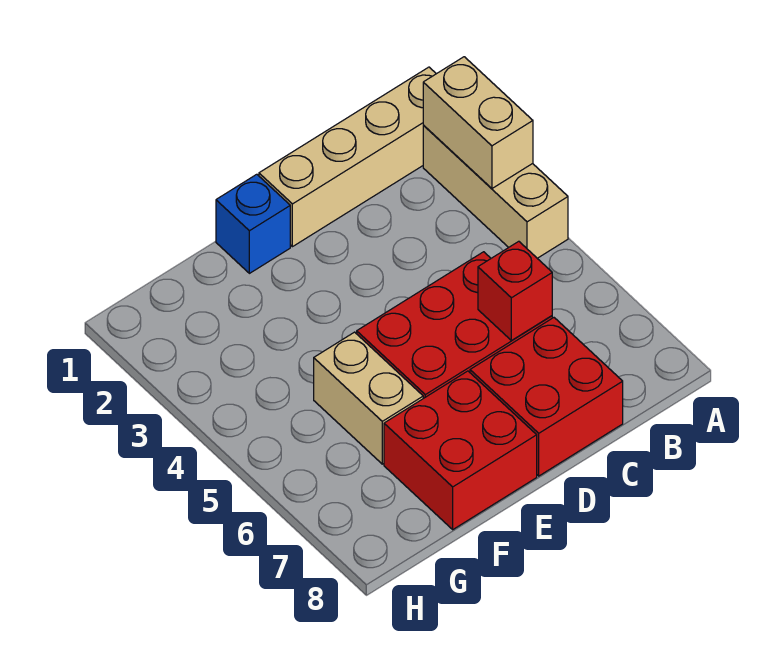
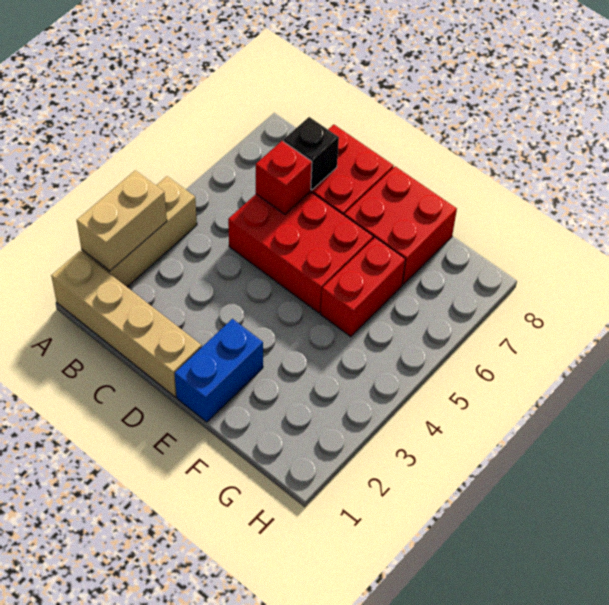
none -> black brick C7 level 2
blue brick E1 level 1 -> blue brick E1:E2 level 1
tan brick F5:F6 level 1 -> red brick F5:F6 level 1

